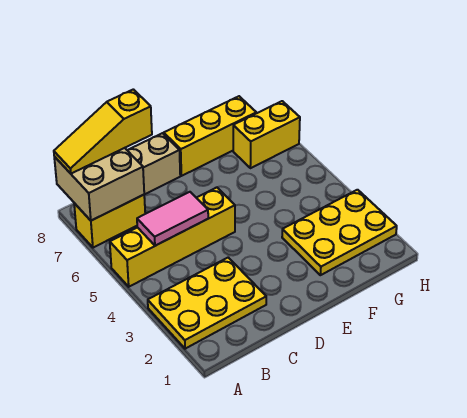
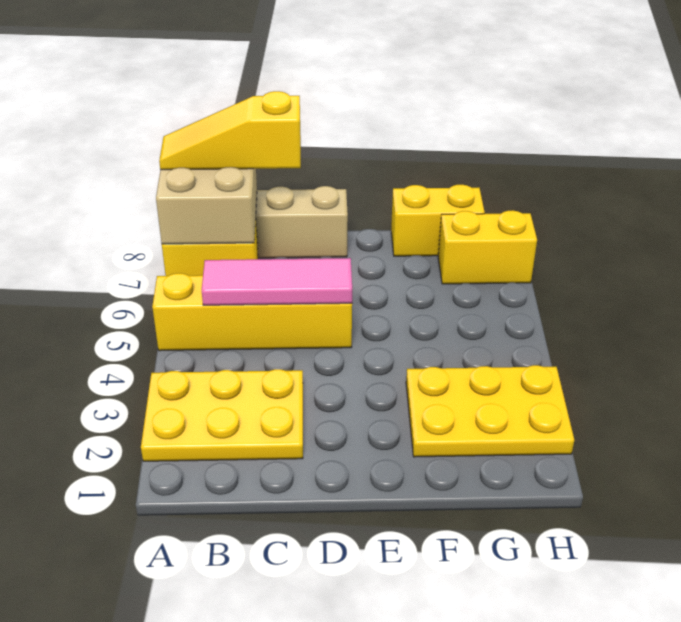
pink tile B5:C5 level 2 -> pink tile B5:D5 level 2
yellow brick E8:G8 level 1 -> yellow brick F8:G8 level 1

